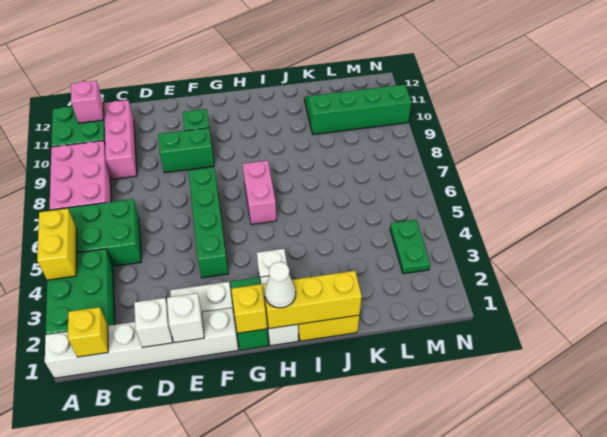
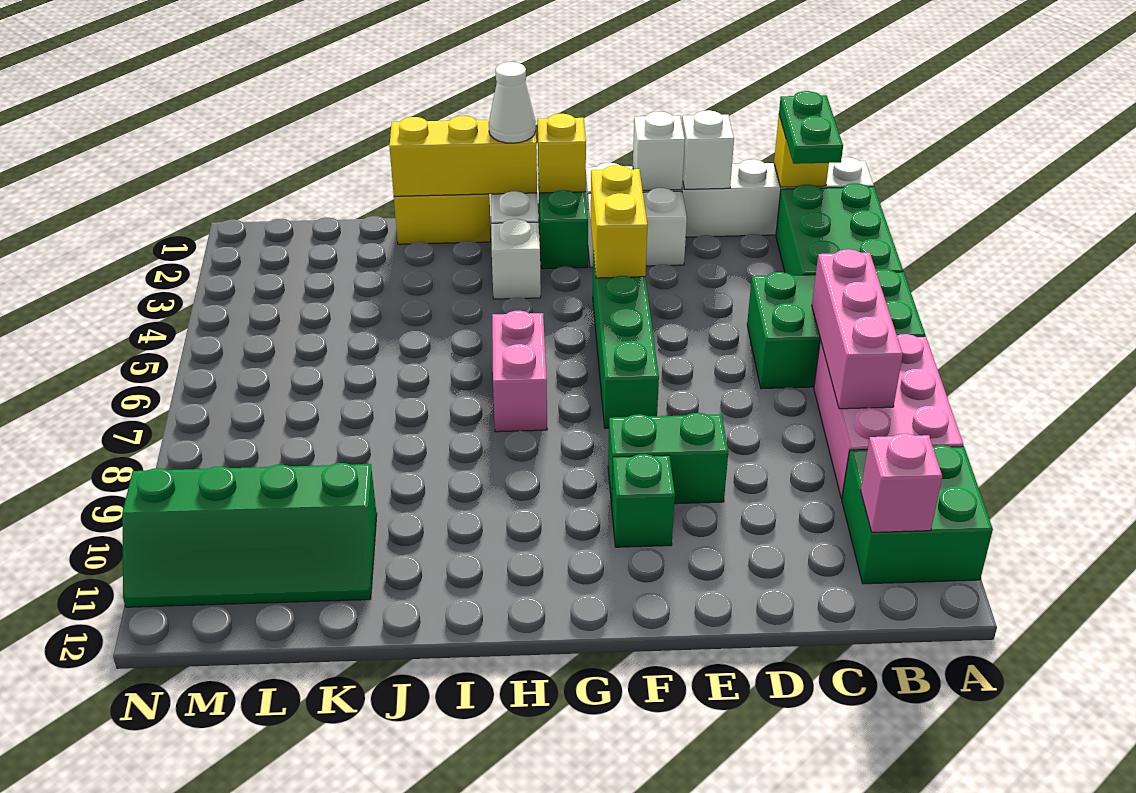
yellow brick A4:A5 level 2 -> yellow brick F3:F4 level 2
pink brick C9:C11 level 1 -> pink brick B6:B8 level 2
green plate M3:M4 level 1 -> green plate B1:B2 level 3

